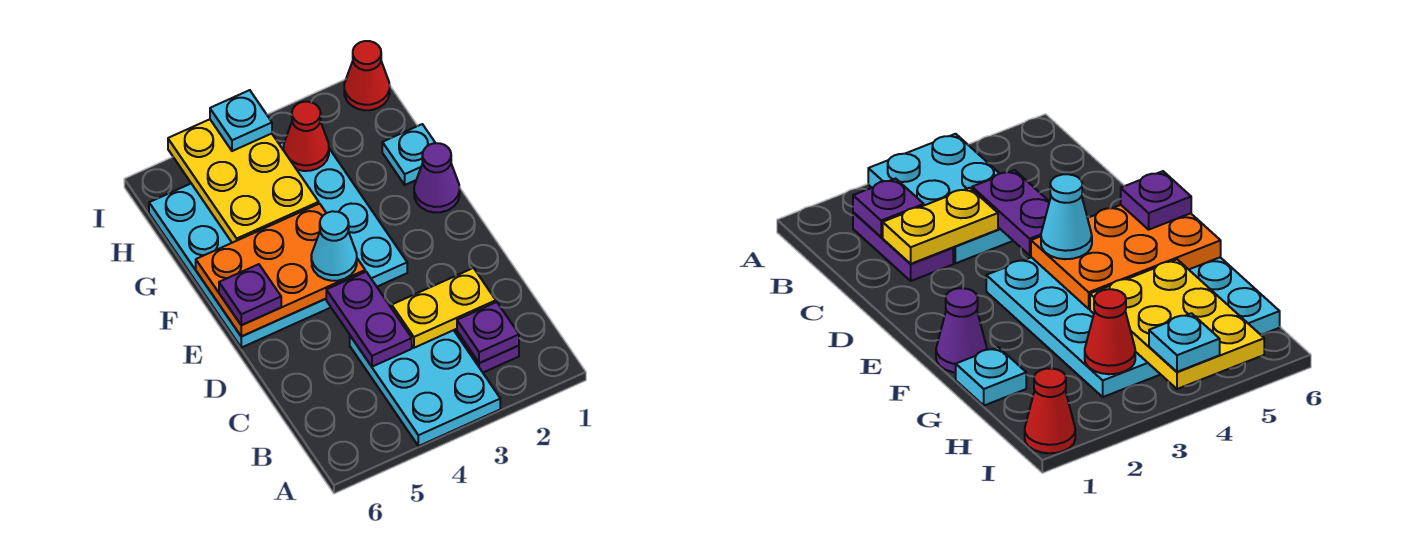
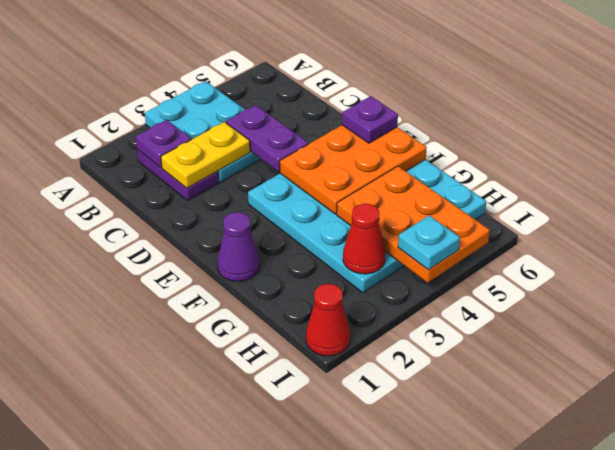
cyan cone E4 level 3 -> none
cyan plate G1 level 1 -> none
yellow plate G4:I5 level 2 -> orange plate G4:I5 level 2

